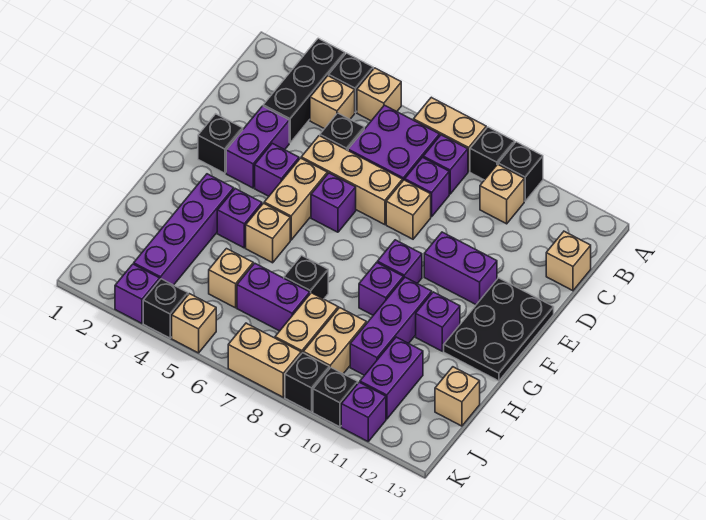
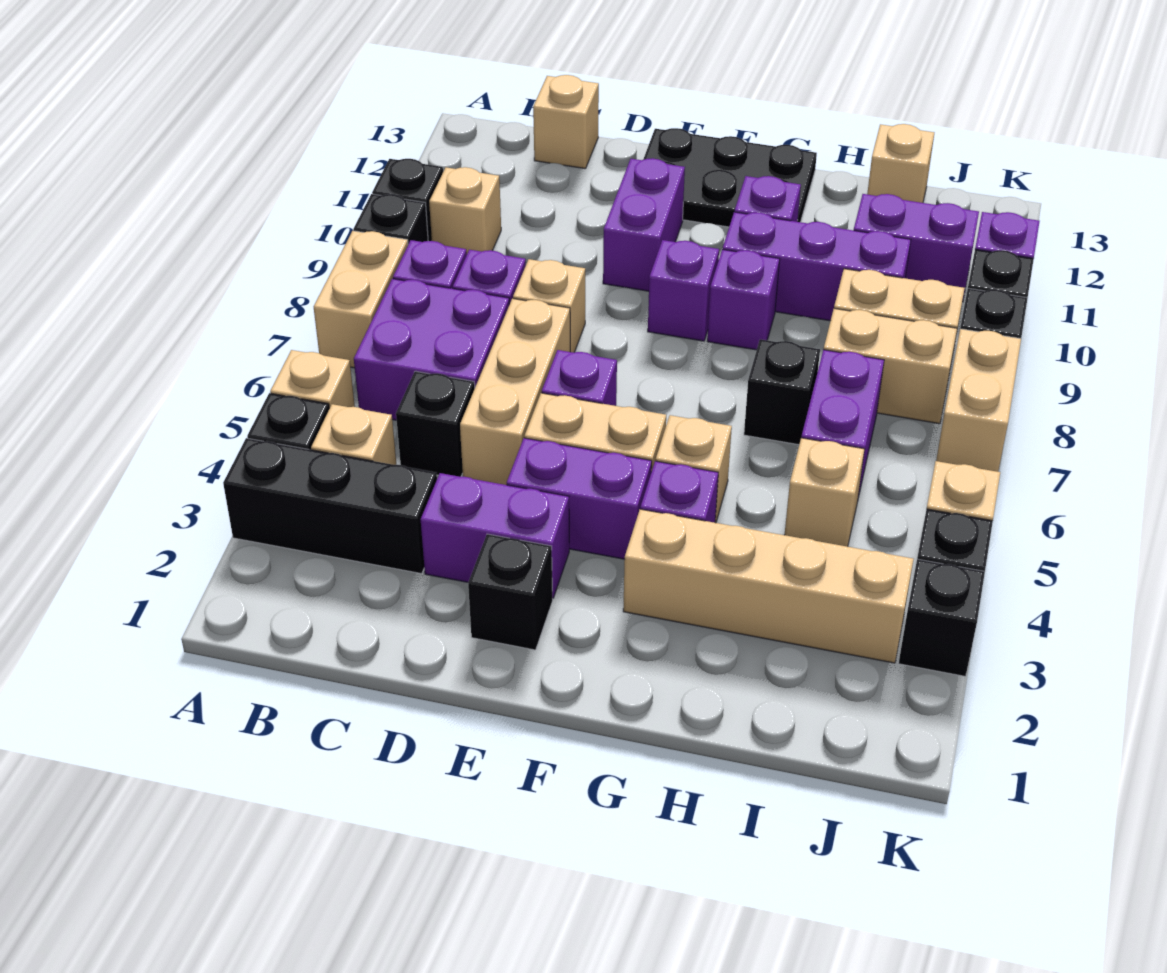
purple brick E4 level 1 -> purple brick E4:F4 level 1
purple brick G3:J3 level 1 -> tan brick G3:J3 level 1
purple brick K3 level 1 -> black brick K3 level 1

